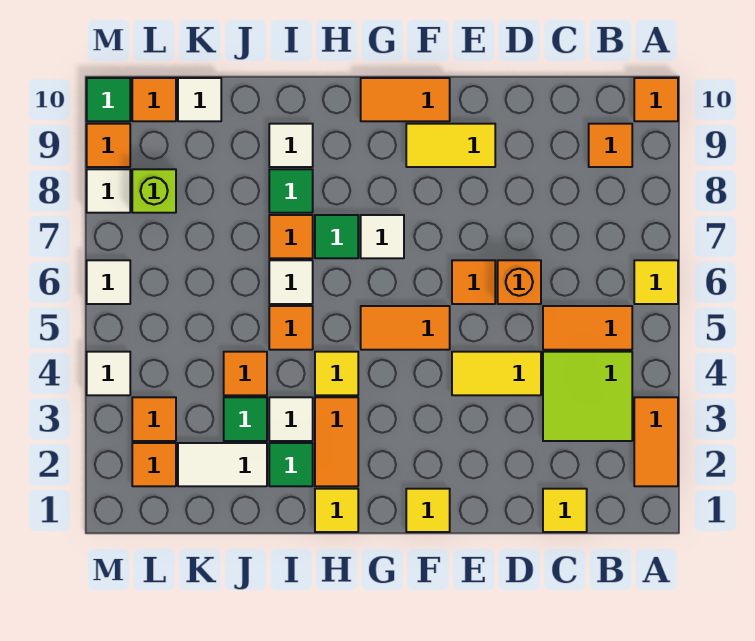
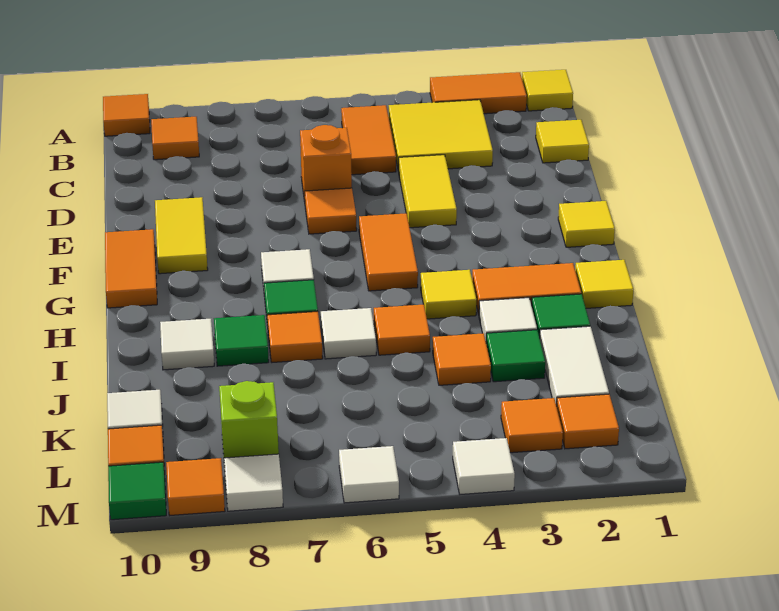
yellow tile A6 level 1 -> yellow tile A1 level 1
lime tile B3:C4 level 1 -> yellow tile B3:C4 level 1

